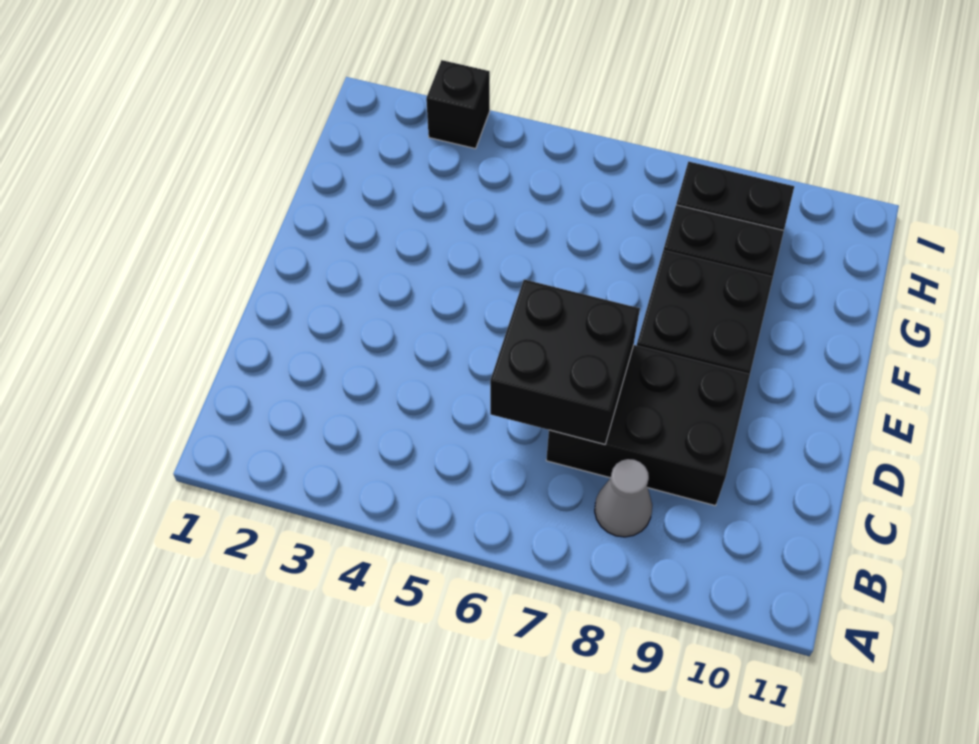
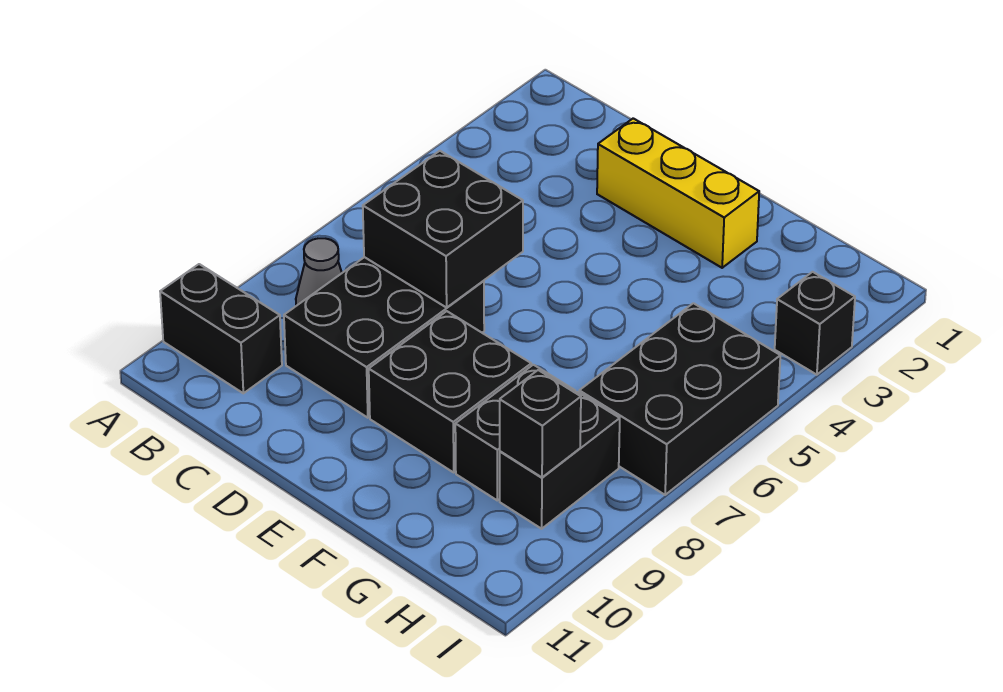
none -> black brick A10:B10 level 1
none -> yellow brick D2:F2 level 1
none -> black brick H5:I7 level 1
none -> black brick H9 level 2

